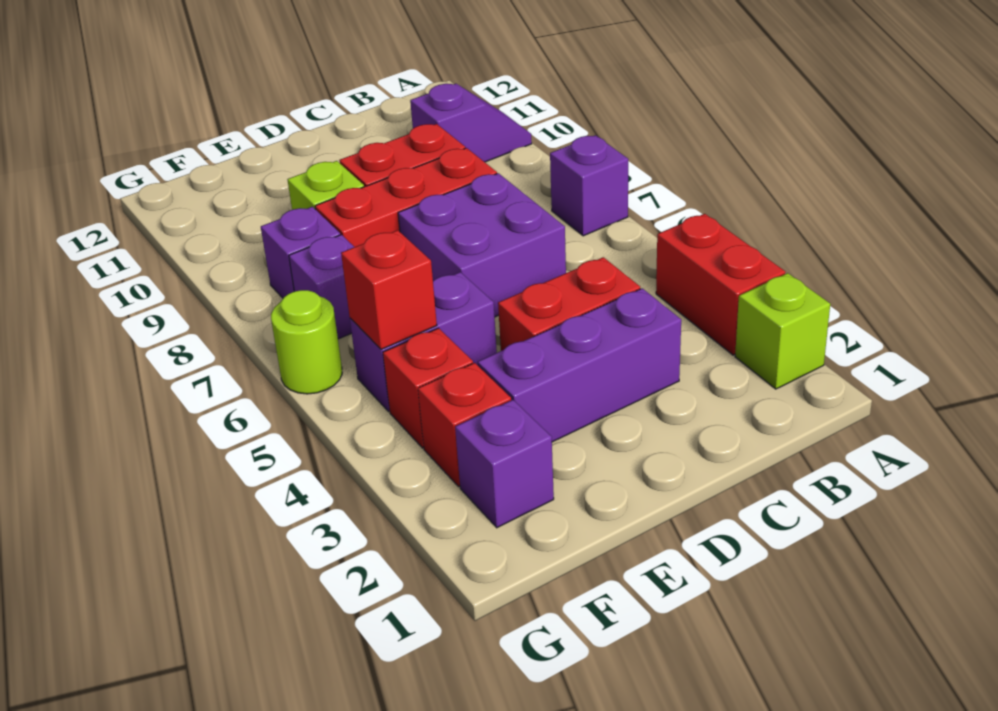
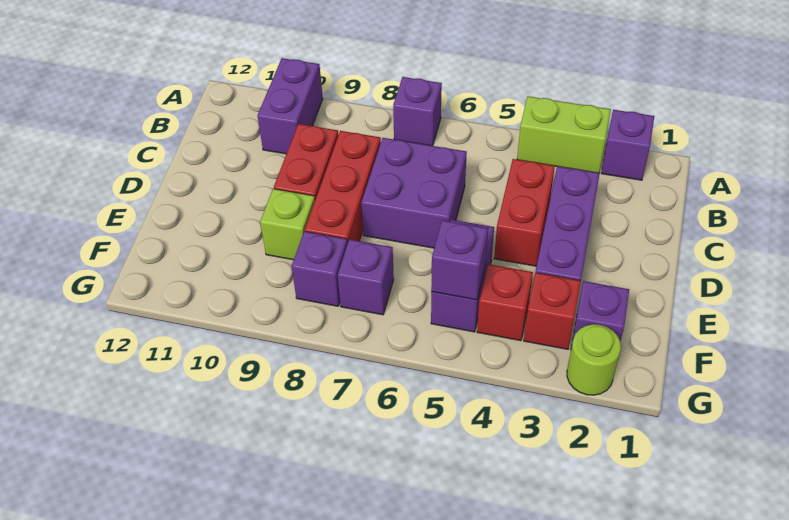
lime brick A2 level 1 -> purple brick A2 level 1
red brick A3:A4 level 1 -> lime brick A3:A4 level 1
purple slope A10:B10 level 1 top B -> purple brick A10:B10 level 1
red brick F5 level 2 -> purple brick F5 level 2
lime round brick G6 level 1 -> lime round brick G2 level 1

